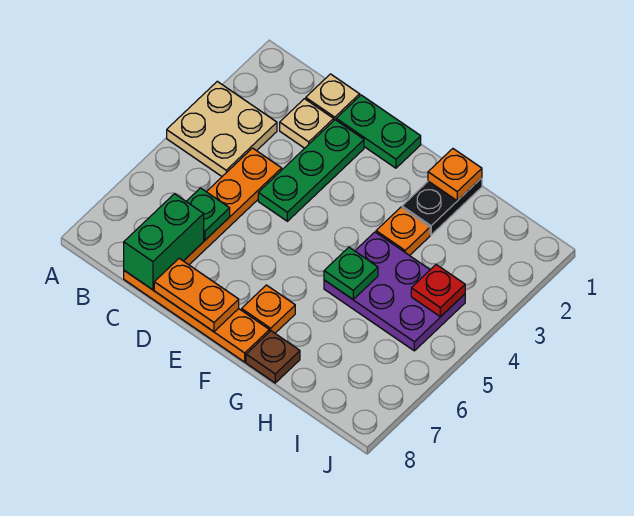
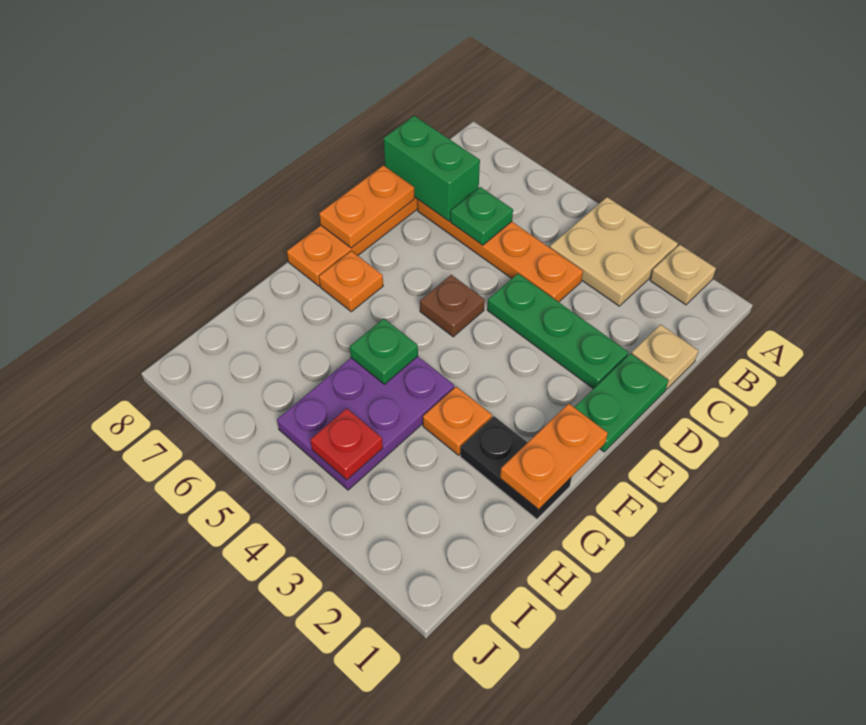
tan plate C2 level 1 -> tan plate A2 level 1
orange plate G1 level 2 -> orange plate F1:G1 level 2
brown plate G8 level 1 -> brown plate E5 level 1

